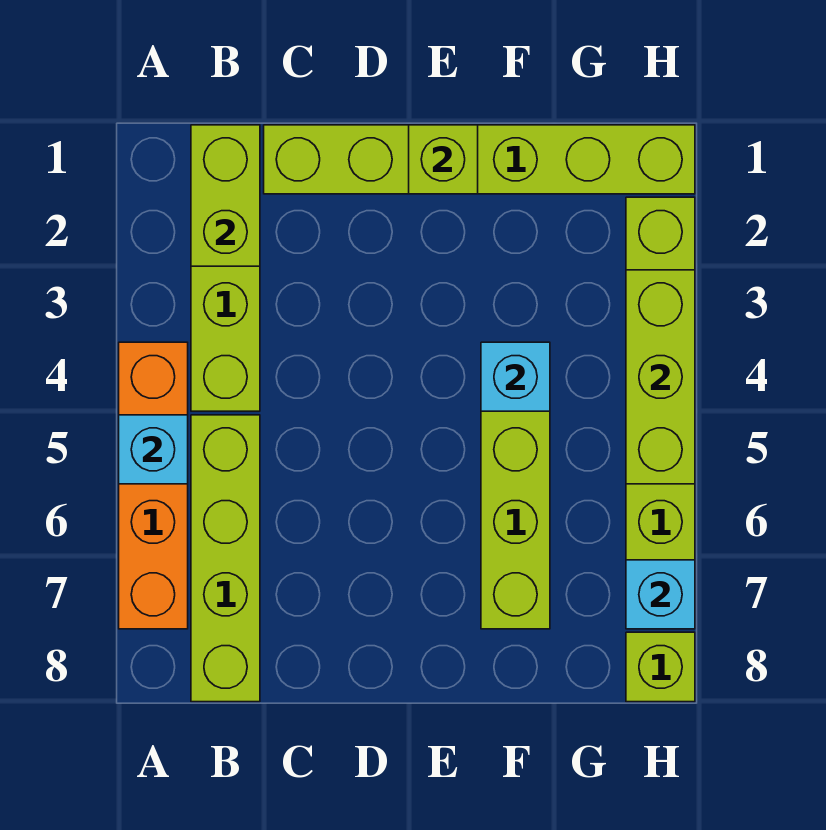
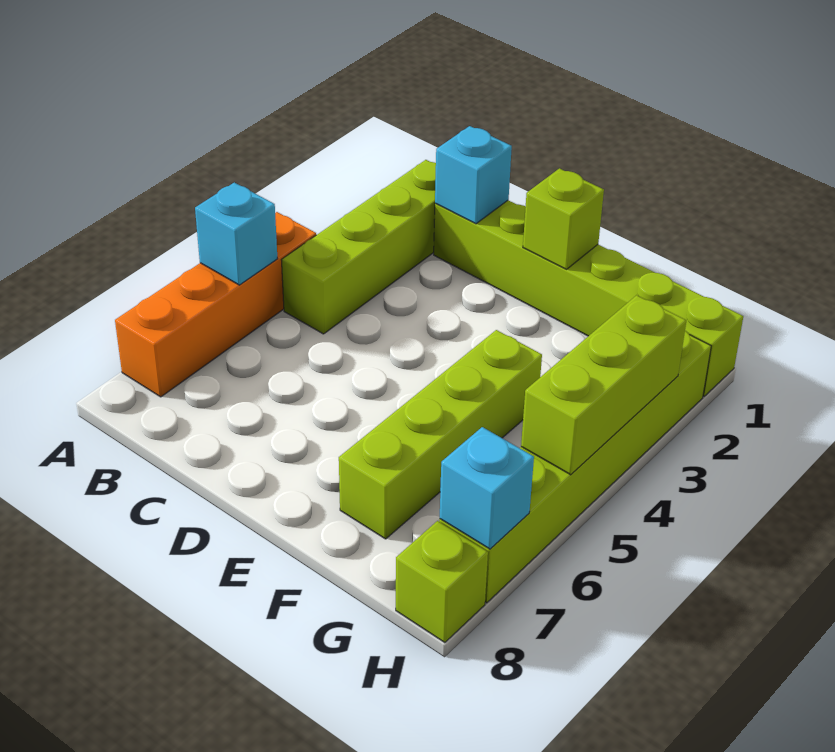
lime brick B1:B2 level 2 -> none
lime brick B5:B8 level 1 -> none
cyan brick F4 level 2 -> cyan brick C1 level 2

